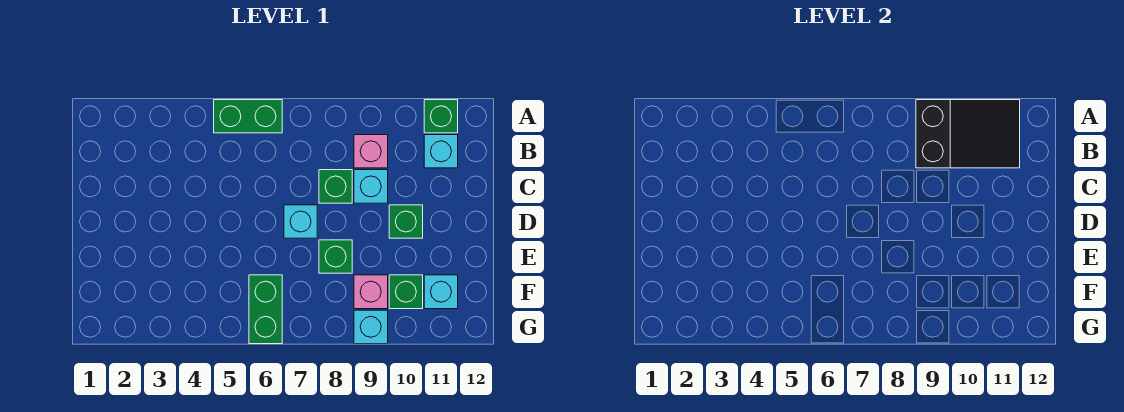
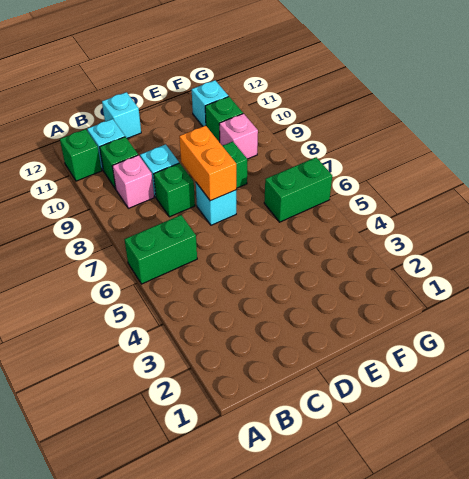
green brick A5:A6 level 1 -> green brick A6:B6 level 1
black slope A9:B11 level 2 top 9 -> none
none -> orange brick D7:D8 level 2
green brick D10 level 1 -> green brick B10 level 1
cyan brick G9 level 1 -> cyan brick C12 level 1

